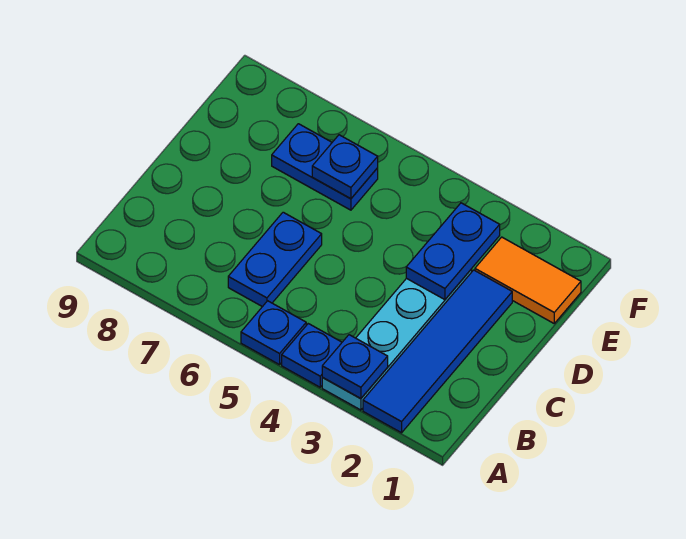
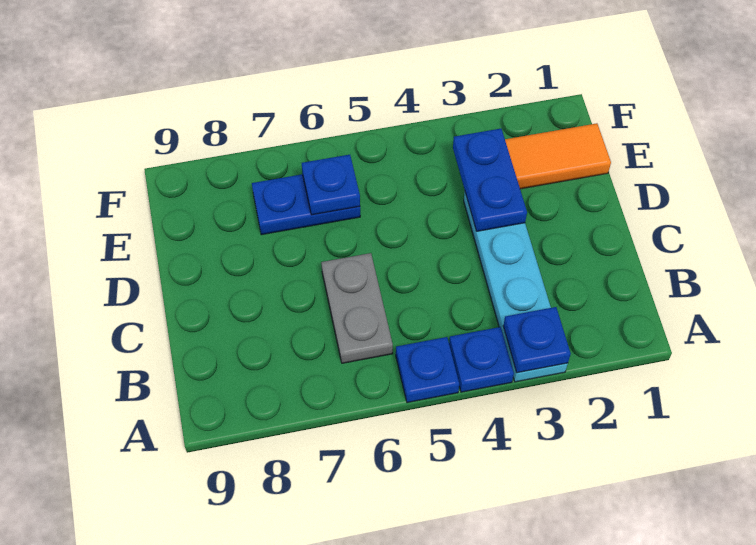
blue tile A2:D2 level 1 -> none
blue plate B6:C6 level 1 -> grey plate B6:C6 level 1

